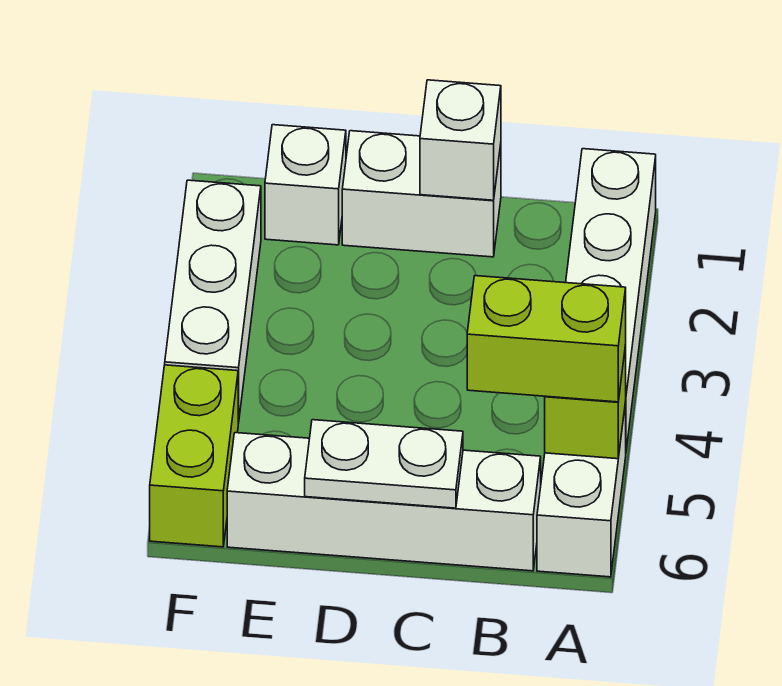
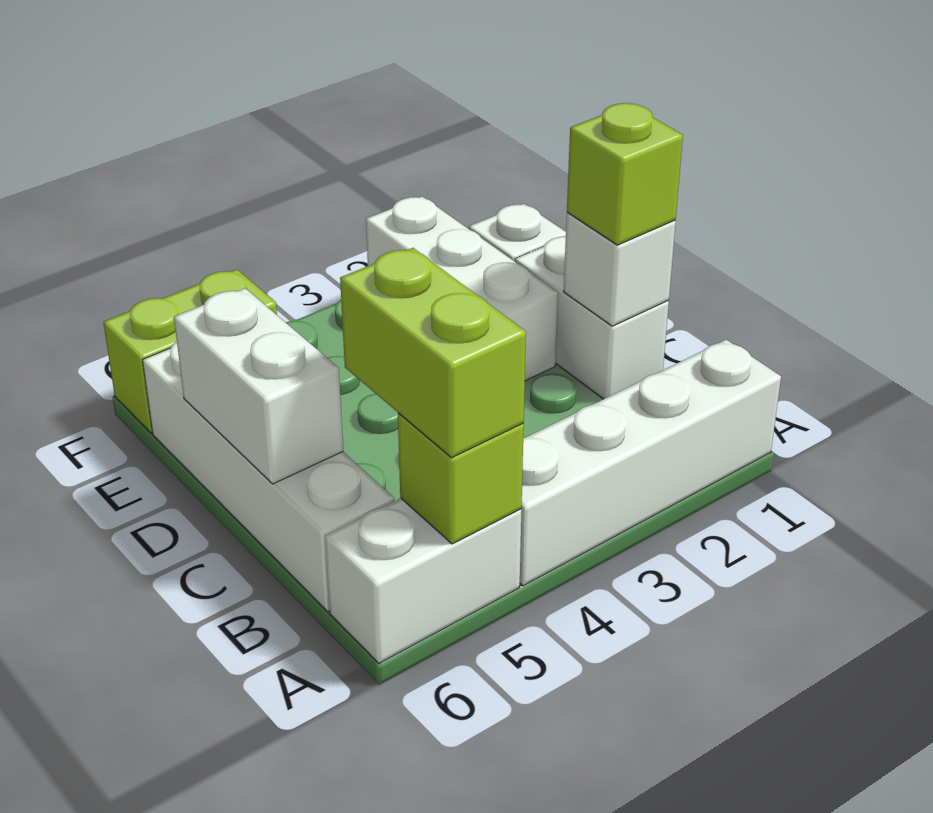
none -> lime brick C1 level 3
white plate C6:D6 level 2 -> white brick C6:D6 level 2
white brick F2:F4 level 1 -> white brick D2:F2 level 1

